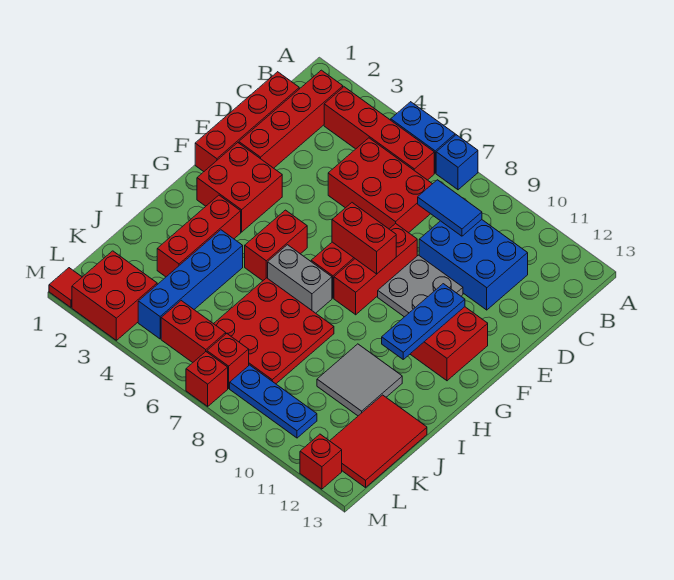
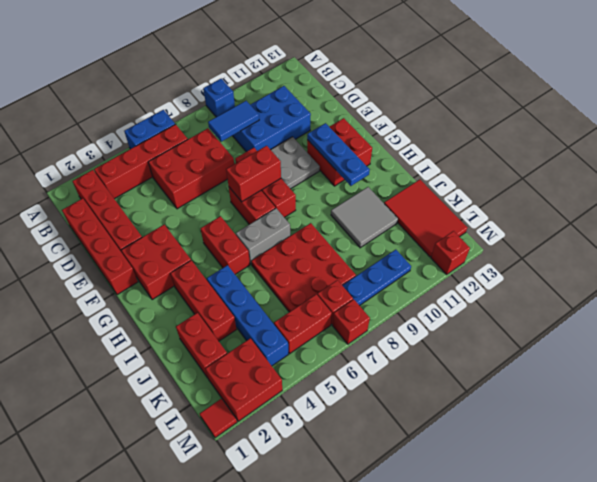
blue brick A7 level 1 -> blue brick A9 level 1
none -> red brick J2:K2 level 1

